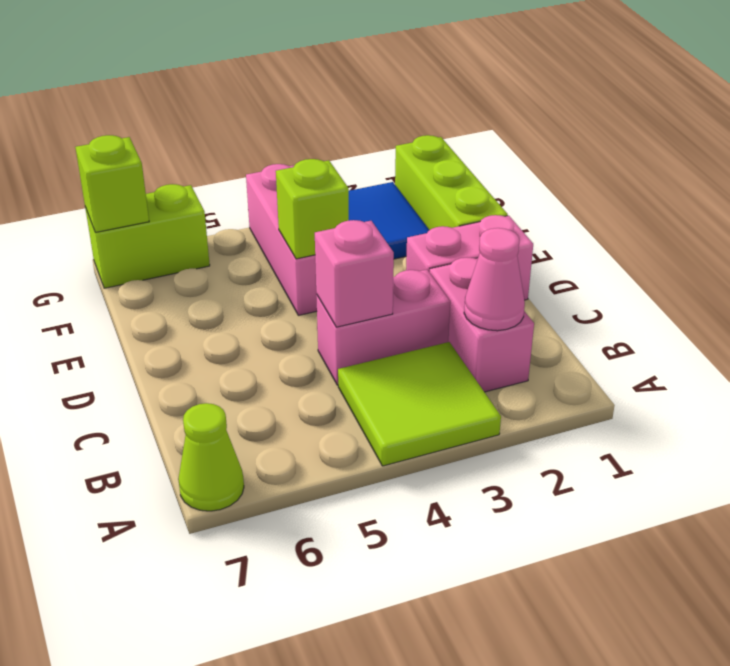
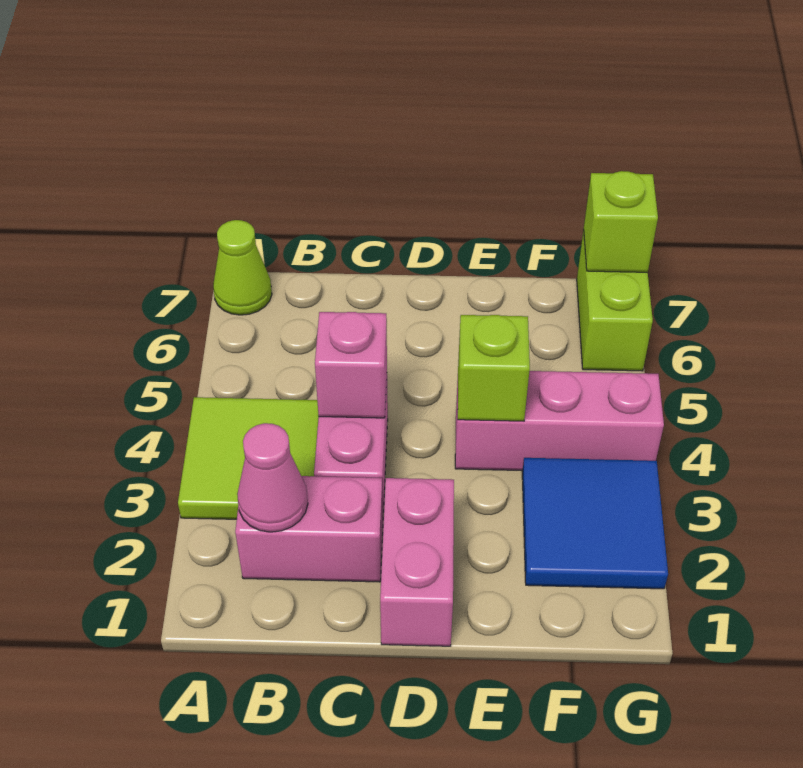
lime brick E1:G1 level 1 -> none

